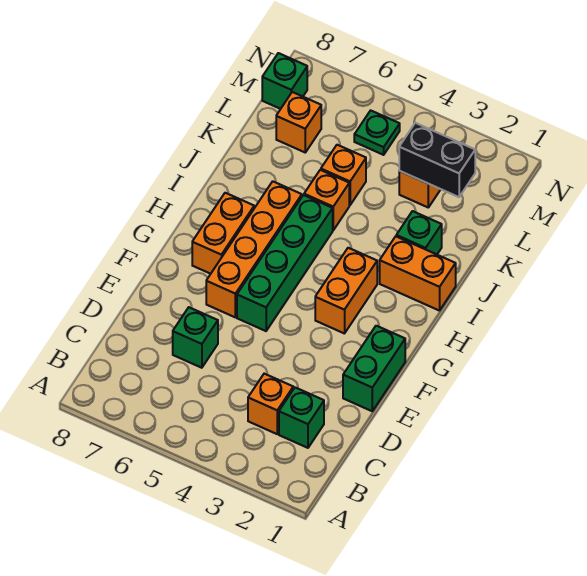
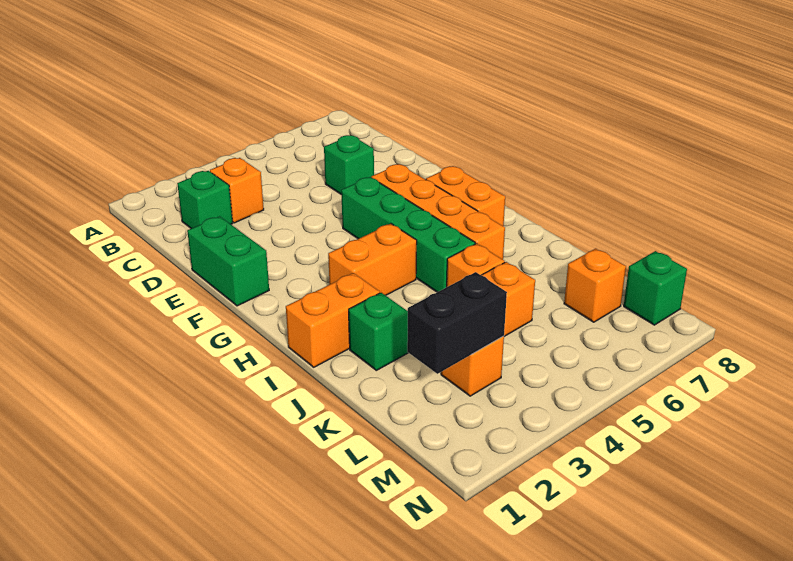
orange brick G3:H3 level 1 -> orange brick H3:H4 level 1
green plate M5 level 1 -> none

